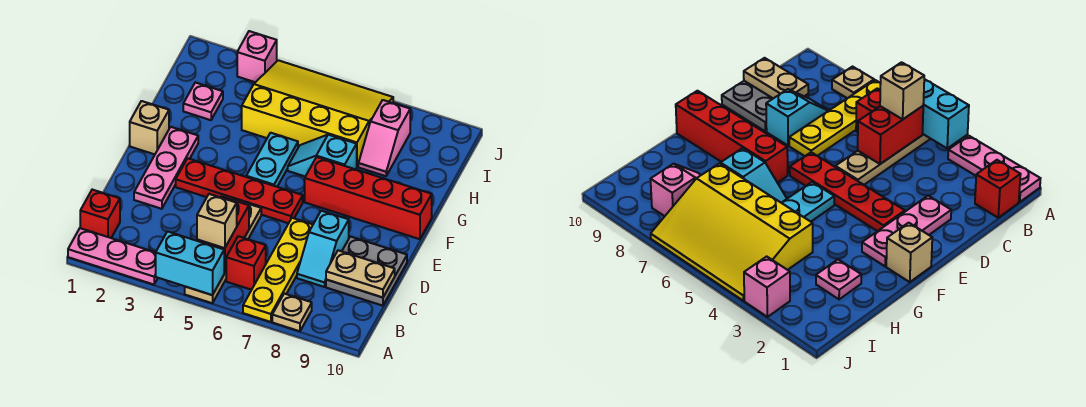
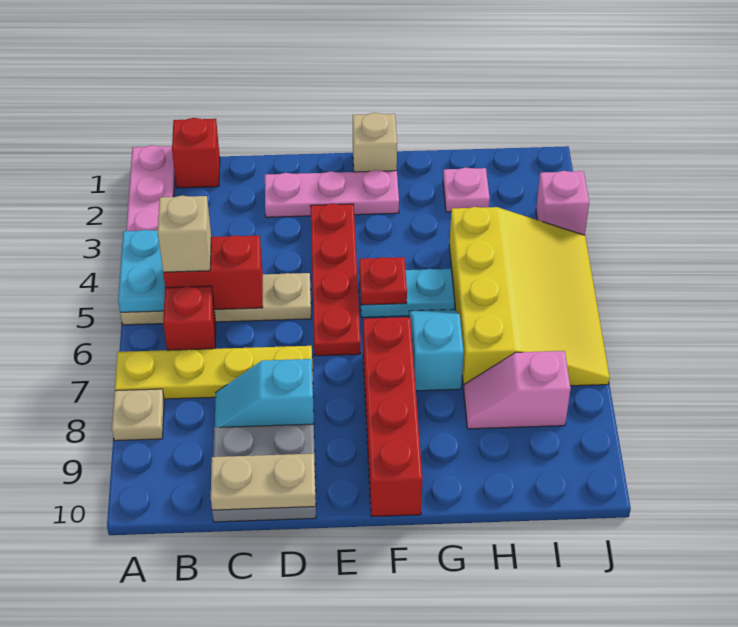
cyan brick A4:A5 level 2 -> cyan plate A4:A5 level 2
tan plate C9:C10 level 2 -> tan plate C10:D10 level 2
none -> red plate F5 level 2

